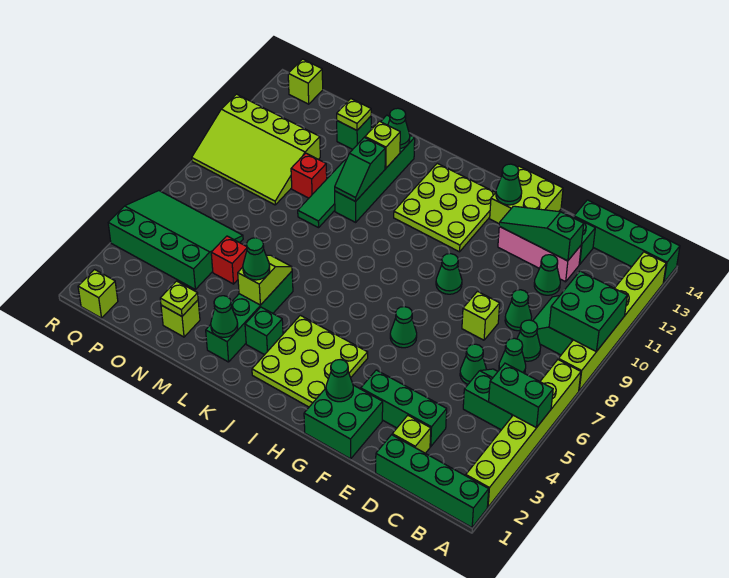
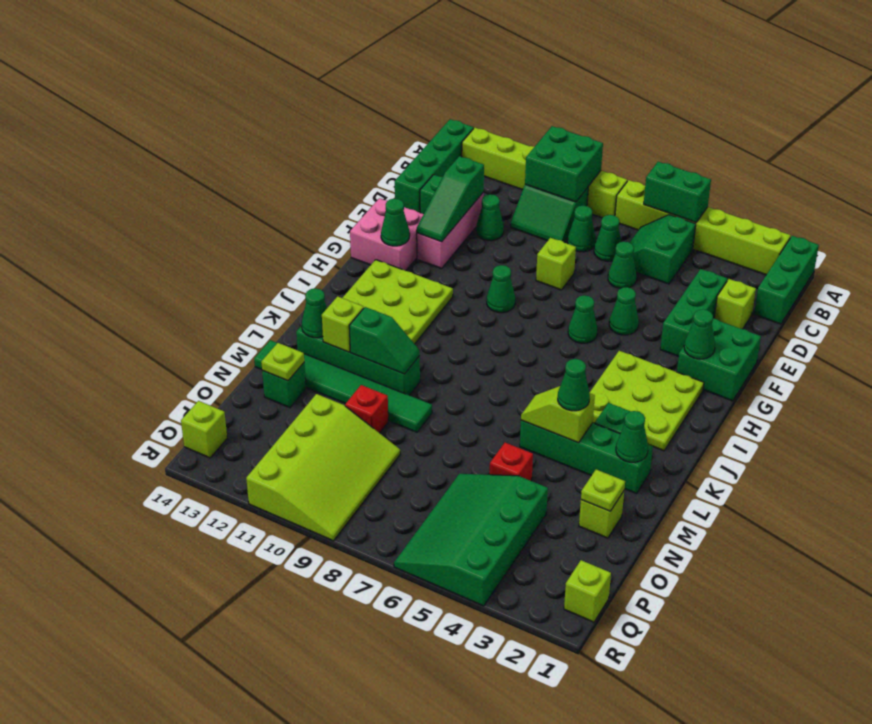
green brick A1:D1 level 1 -> green brick A1:C1 level 1
green brick A5:B5 level 2 -> green brick A5:A6 level 2
green cone D9 level 1 -> green cone F5 level 1
lime brick F13:G14 level 1 -> pink brick F13:G14 level 1

